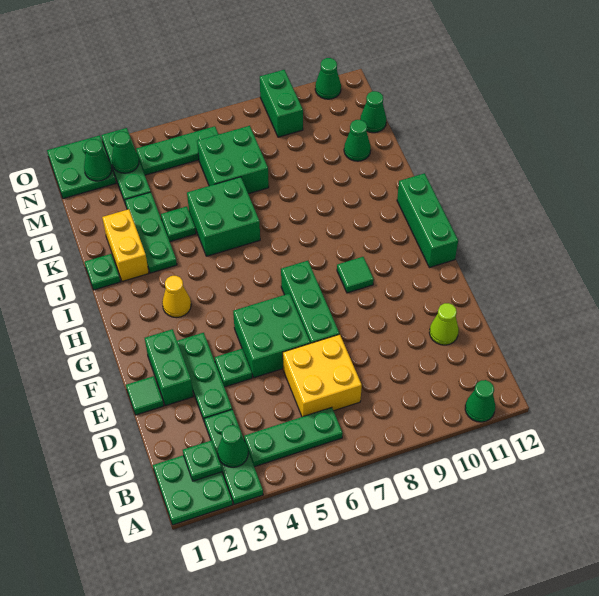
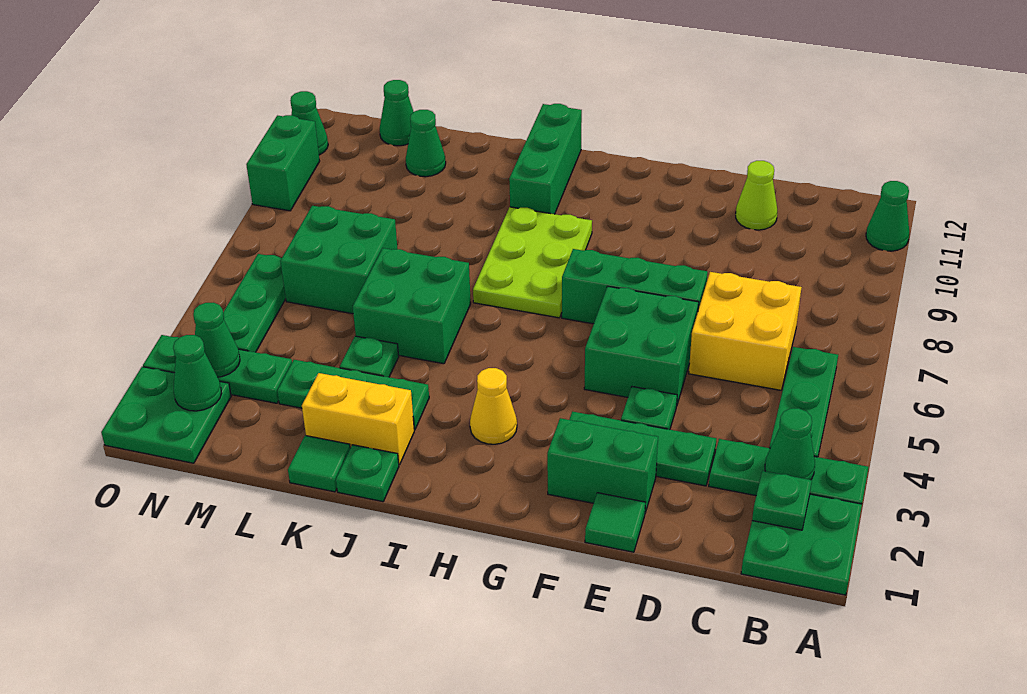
green tile G9 level 1 -> green tile K1 level 1
green brick G12:I12 level 1 -> green brick I10:I12 level 1
none -> lime plate H7:I9 level 1
green brick N9:O9 level 1 -> green brick O9:O10 level 1

